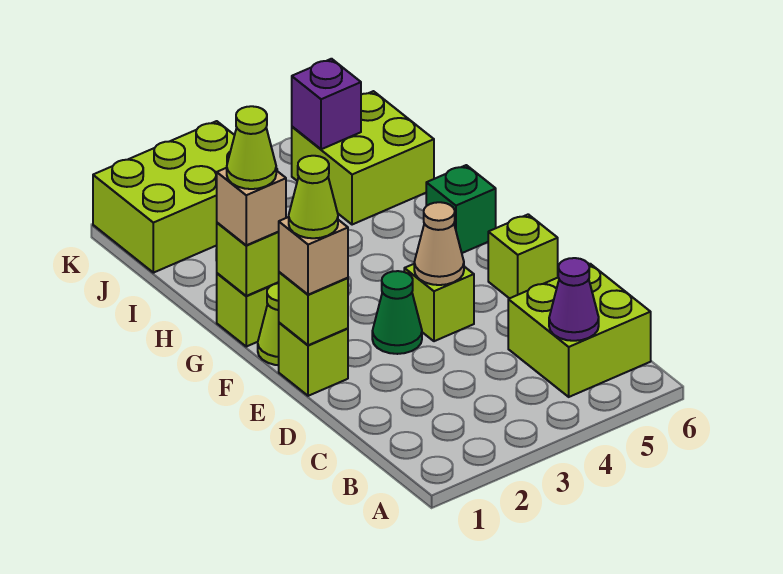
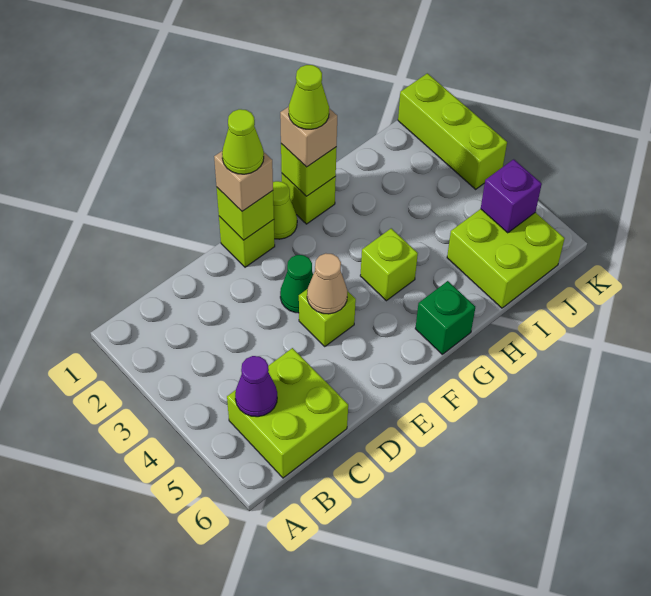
lime brick E6 level 1 -> lime brick G4 level 1
lime brick J1:K3 level 1 -> lime brick K1:K3 level 1

